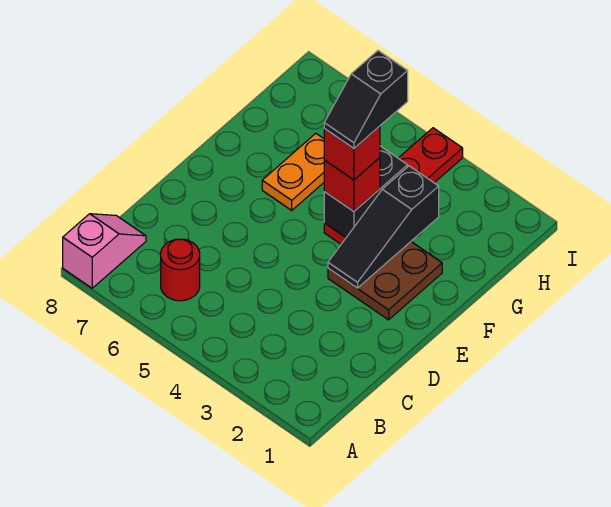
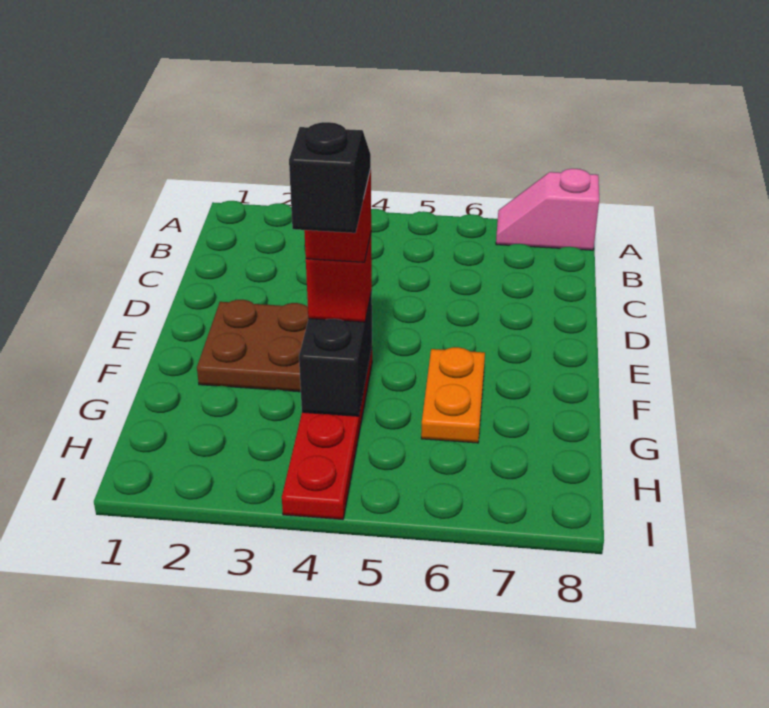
pink slope A8:B8 level 1 top A -> pink slope A7:A8 level 1 top 8
red round brick B6 level 1 -> none
black slope E3:G3 level 2 top G -> none

